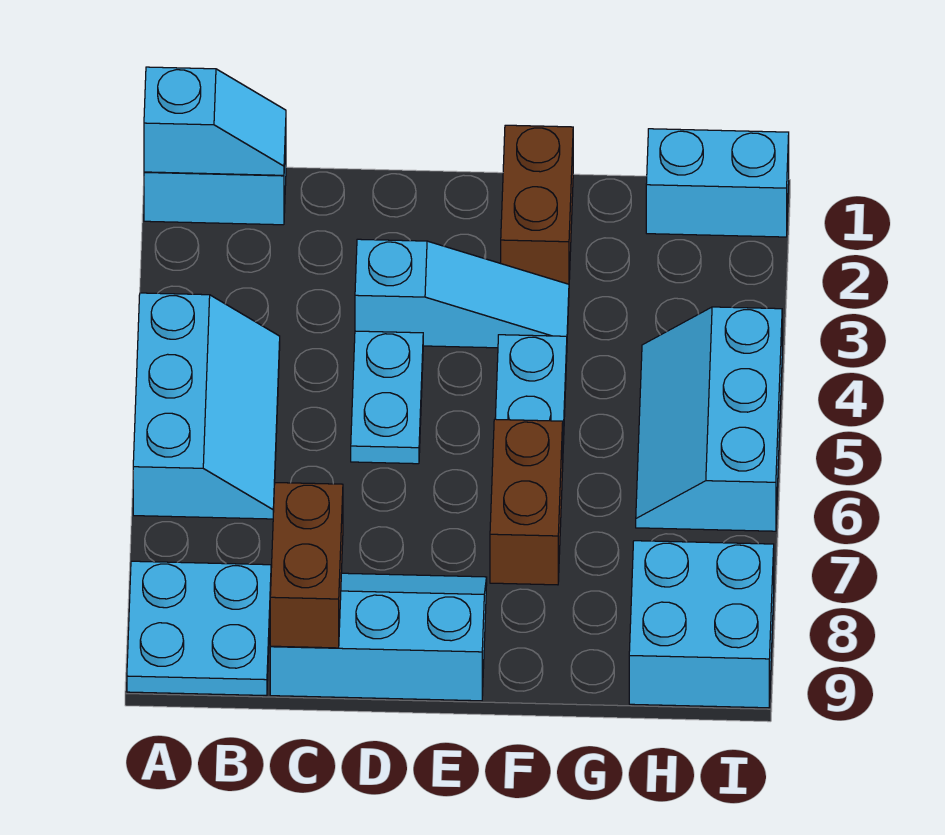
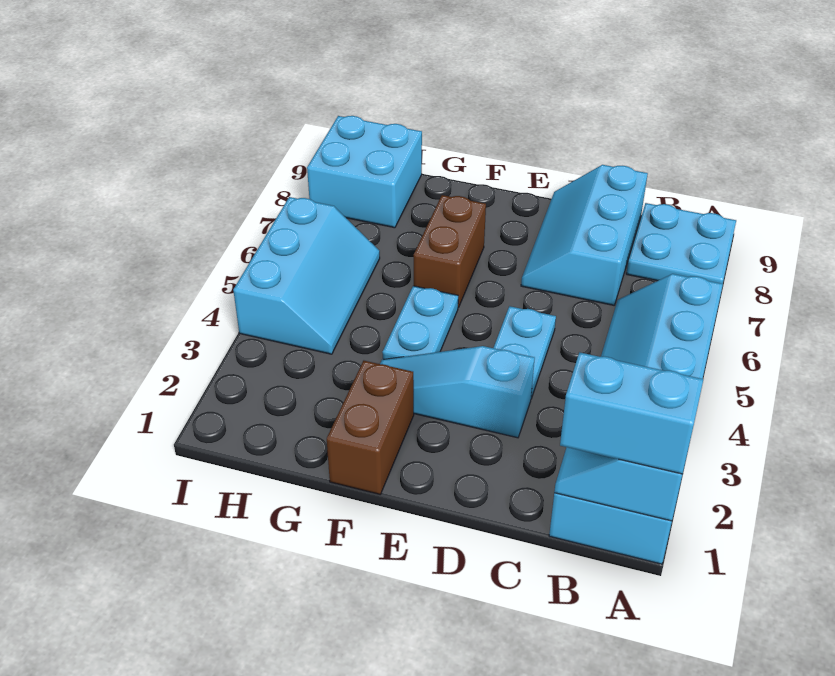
cyan slope C8:E9 level 1 top 9 -> cyan slope C7:D9 level 1 top C
brown brick C8:C9 level 2 -> none
cyan brick H1:I1 level 1 -> cyan brick A1:B1 level 3

